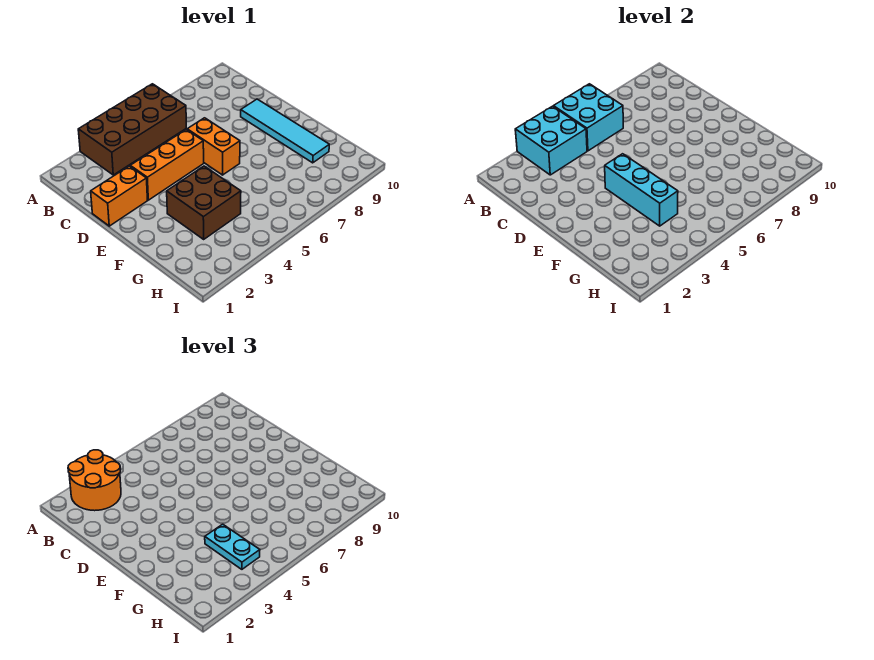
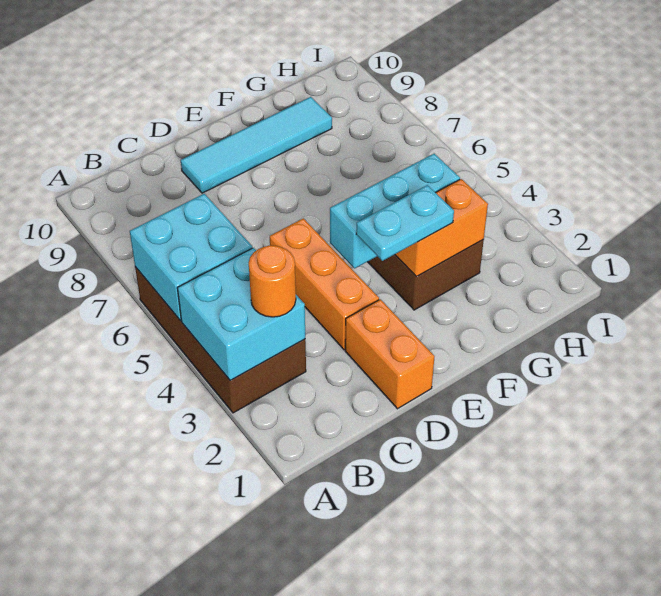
orange round brick A2:B3 level 3 -> orange round brick B3 level 3
orange brick D6:E6 level 1 -> orange brick F3:G3 level 2
cyan plate G4:H4 level 3 -> cyan plate E3:F3 level 3

